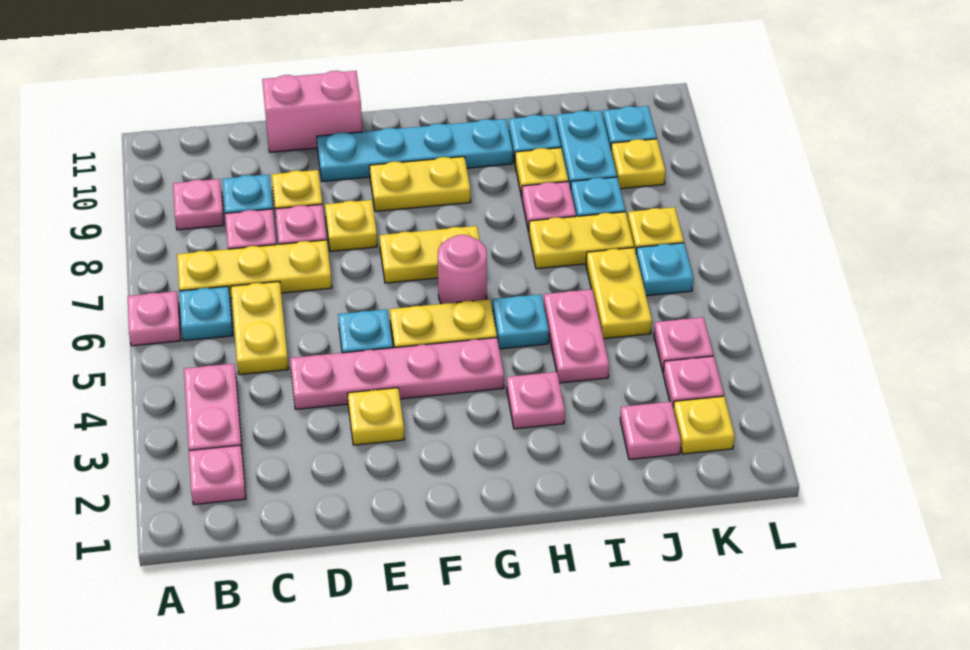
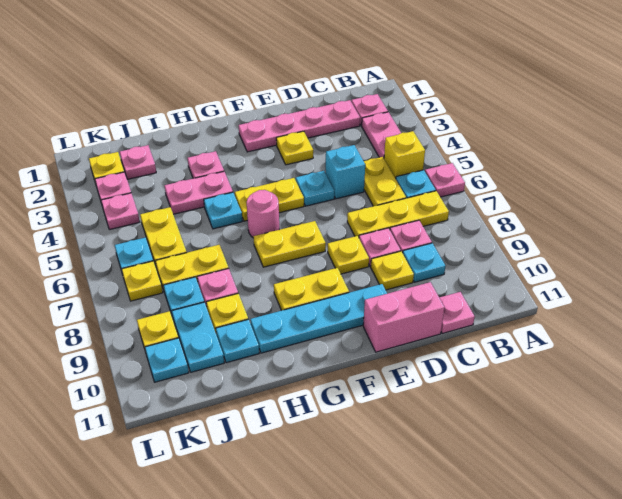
none -> yellow brick B5 level 1
pink plate B9 level 1 -> pink plate C11 level 1
pink plate D4:G4 level 1 -> pink plate C2:F2 level 1
none -> cyan brick D5 level 1
pink plate I4:I5 level 1 -> pink plate H4:I4 level 1

